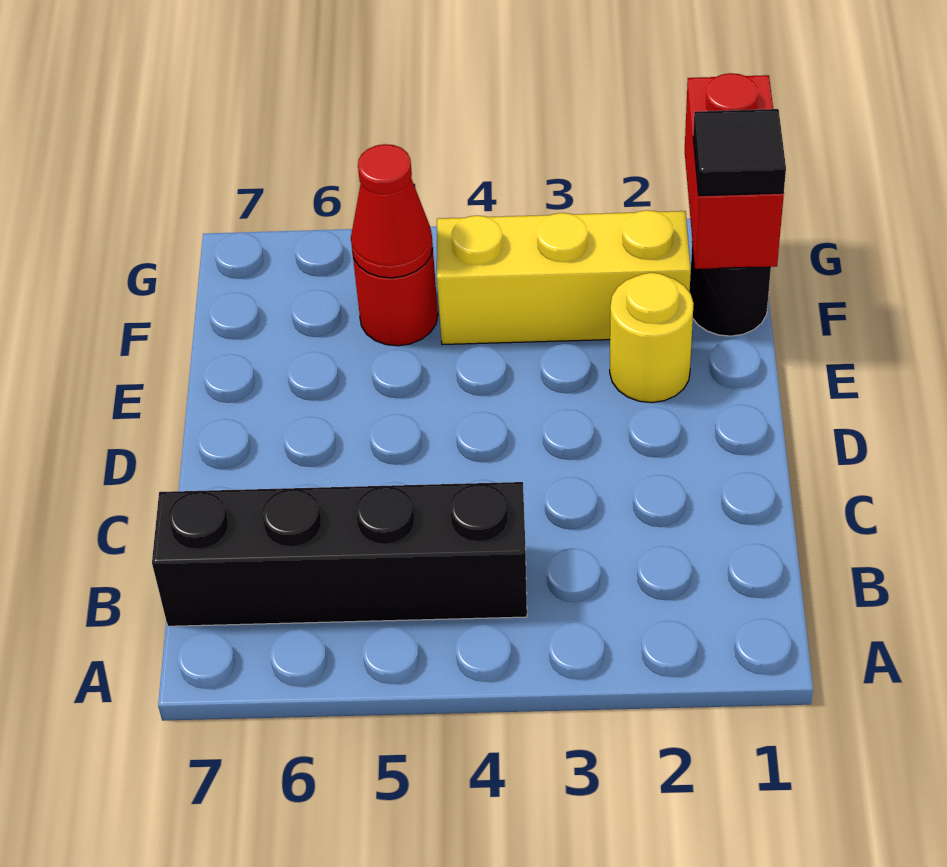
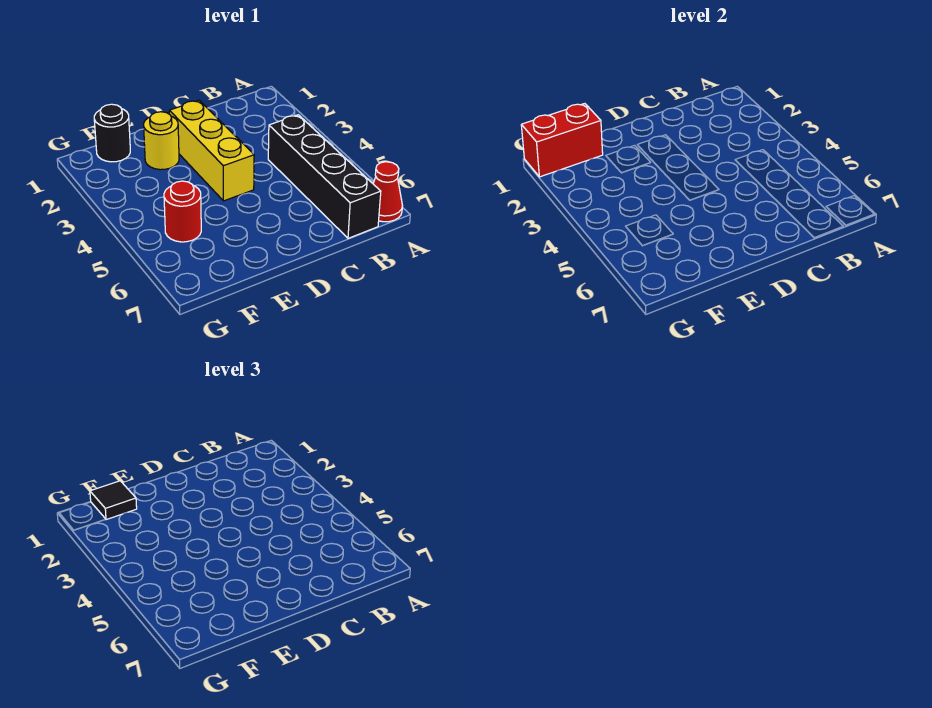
yellow brick F2:F4 level 1 -> yellow brick D2:D4 level 1
red cone F5 level 2 -> red cone A7 level 1

